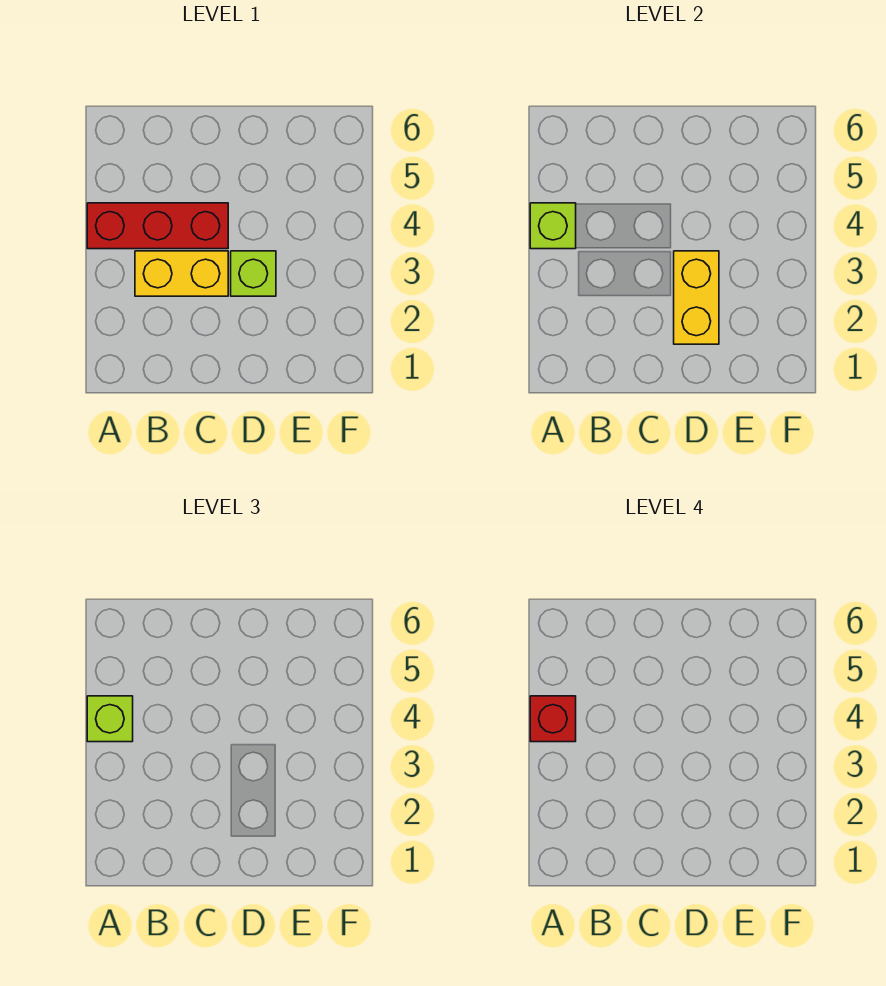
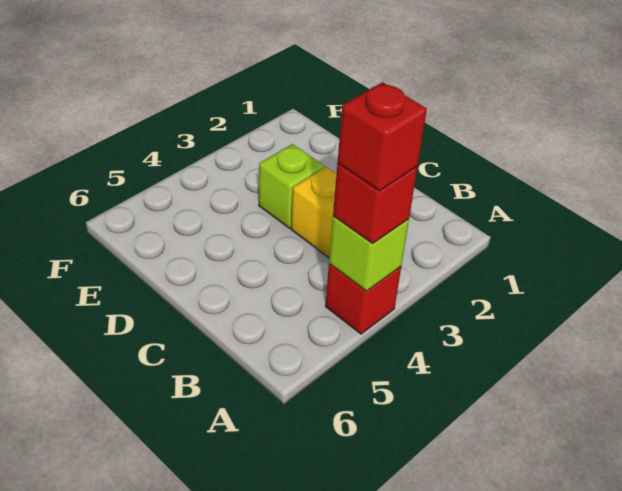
red brick A4:C4 level 1 -> red brick A4 level 1
lime brick A4 level 3 -> red brick A4 level 3
yellow brick D2:D3 level 2 -> none

